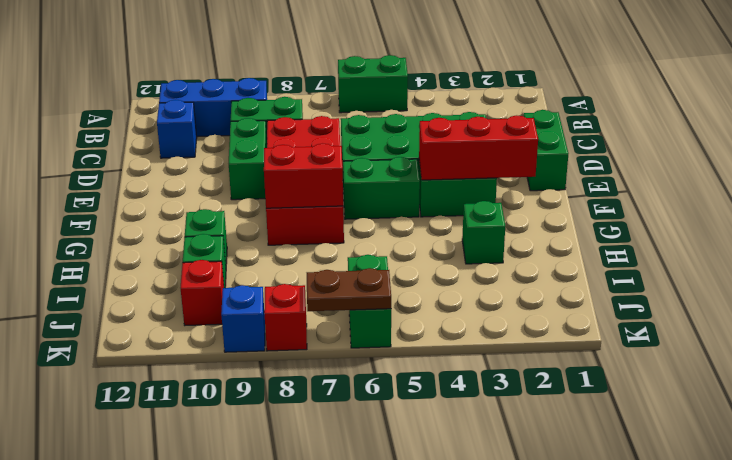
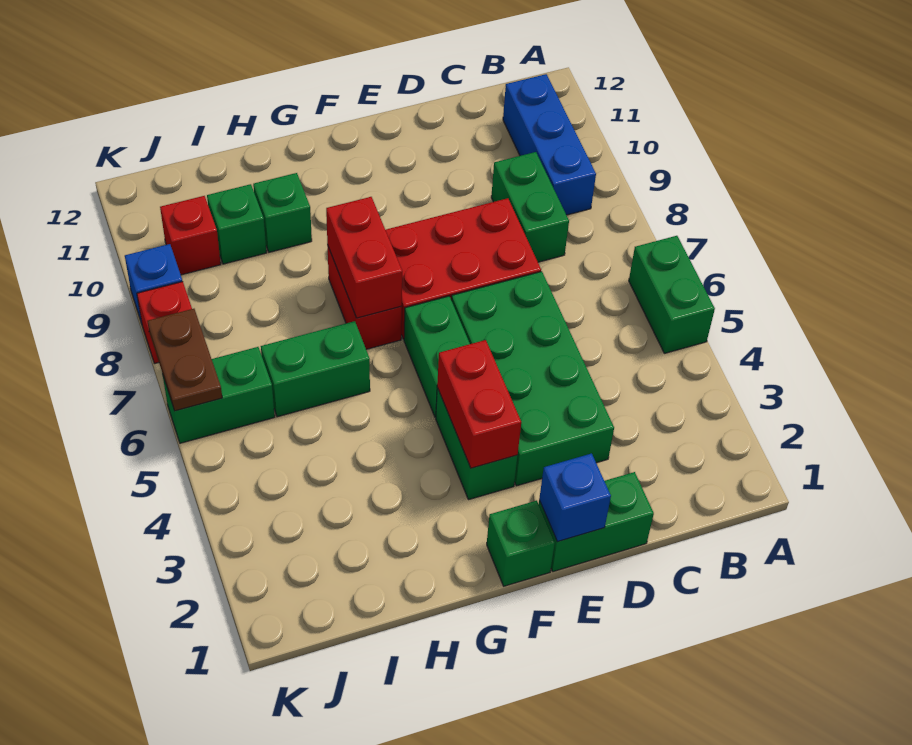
blue brick C11 level 1 -> blue brick E1 level 2
green brick D9:E9 level 1 -> green brick H6:I6 level 1
red brick F2:F4 level 2 -> red brick F3:F4 level 2
green brick H3 level 1 -> green brick F1 level 1

